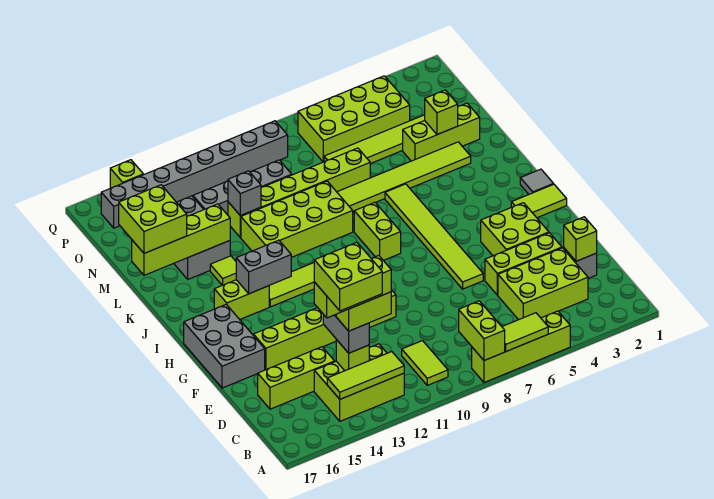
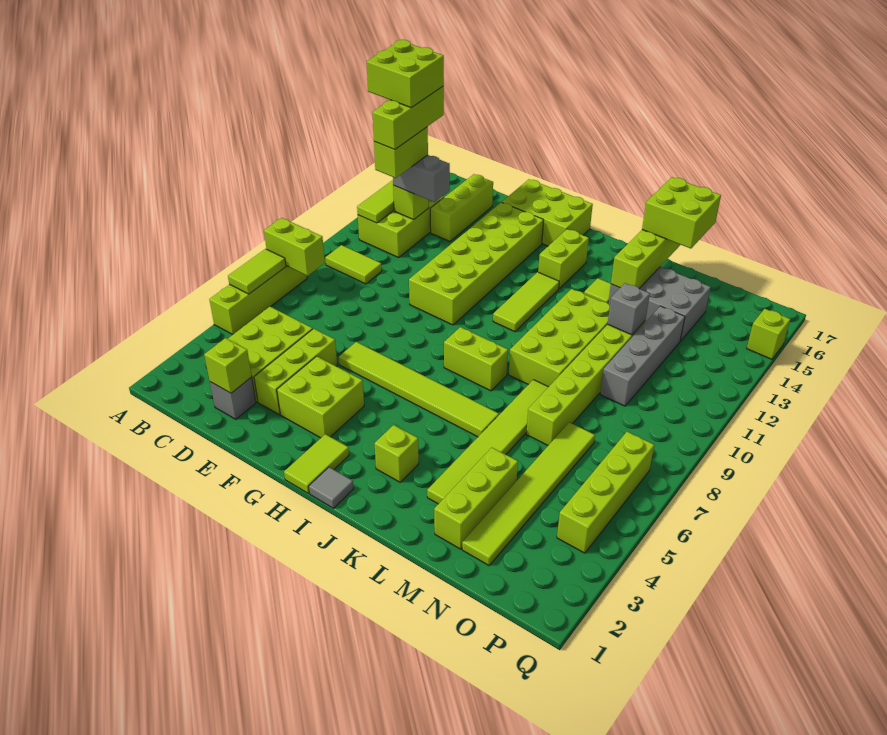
lime brick F10:F15 level 1 -> lime brick F10:G15 level 1
grey brick F16:H17 level 1 -> lime brick F16:H17 level 1
grey brick I13:I14 level 2 -> none
lime brick M3 level 2 -> lime brick J3 level 1
lime brick O4:P7 level 1 -> lime brick P4:P7 level 1
grey brick P9:P16 level 1 -> none

